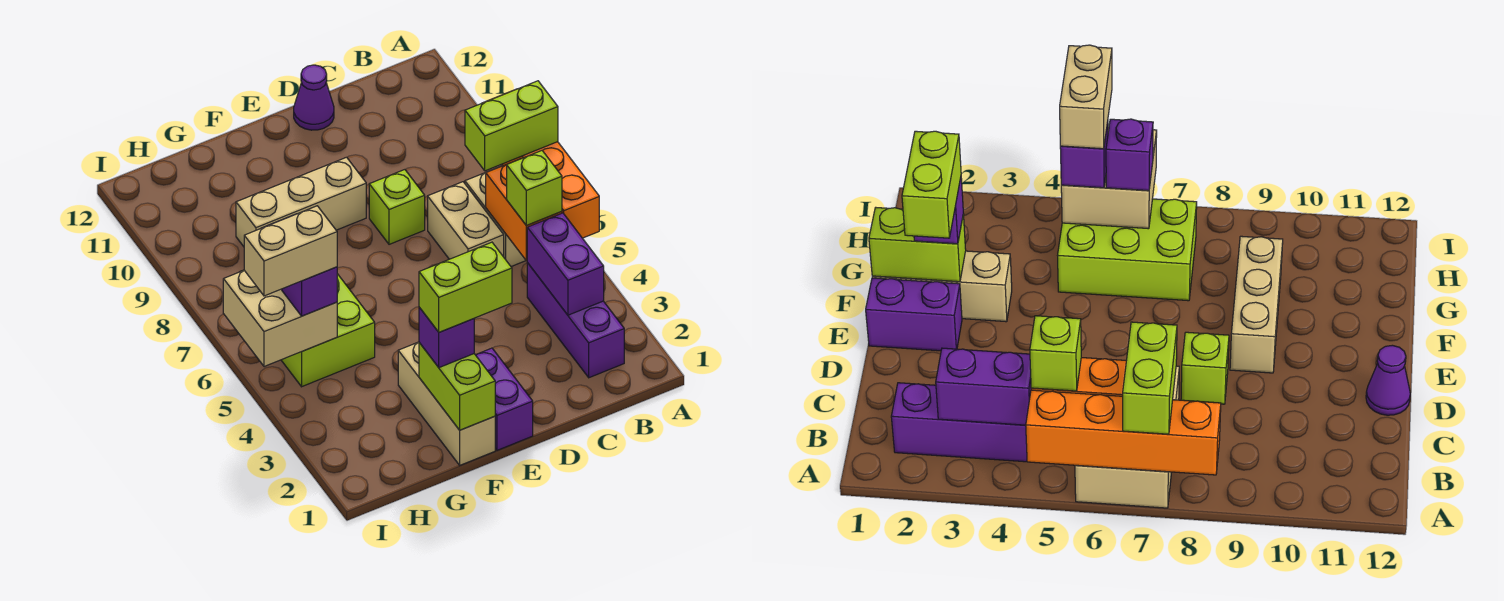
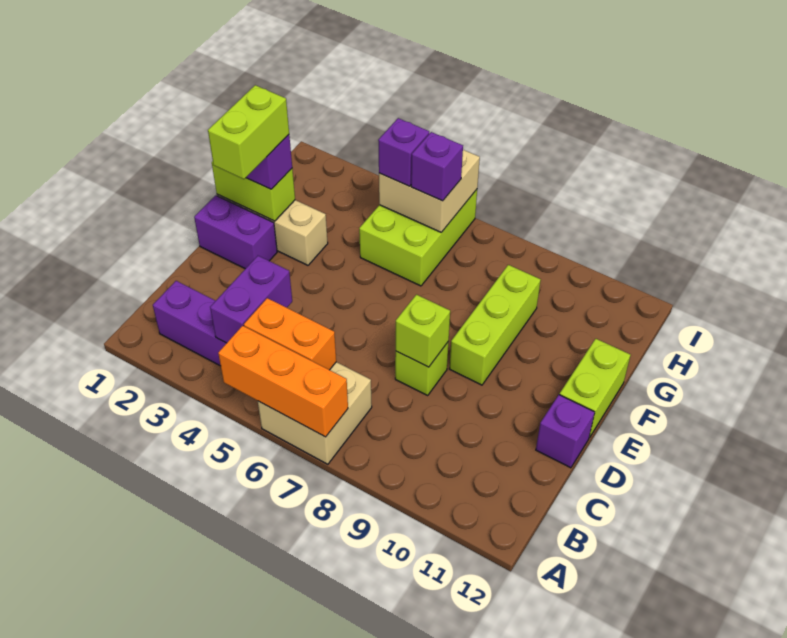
orange brick A5:A8 level 2 -> orange brick A5:A7 level 2
lime brick A7:B7 level 3 -> lime brick E12:F12 level 1
purple brick B3:B4 level 2 -> purple brick B4:C4 level 2
lime brick B5 level 3 -> lime brick D8 level 2
tan brick C6:C7 level 1 -> none
purple cone D12 level 1 -> purple brick D12 level 1
tan brick E9:G9 level 1 -> lime brick E9:G9 level 1
lime brick G5:H7 level 1 -> lime brick G5:I6 level 1
tan brick H5:I5 level 4 -> none

